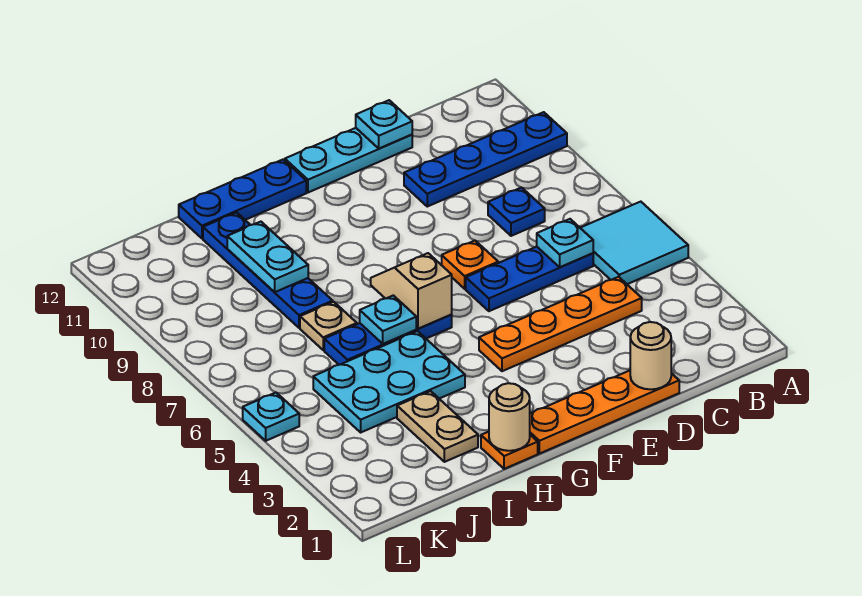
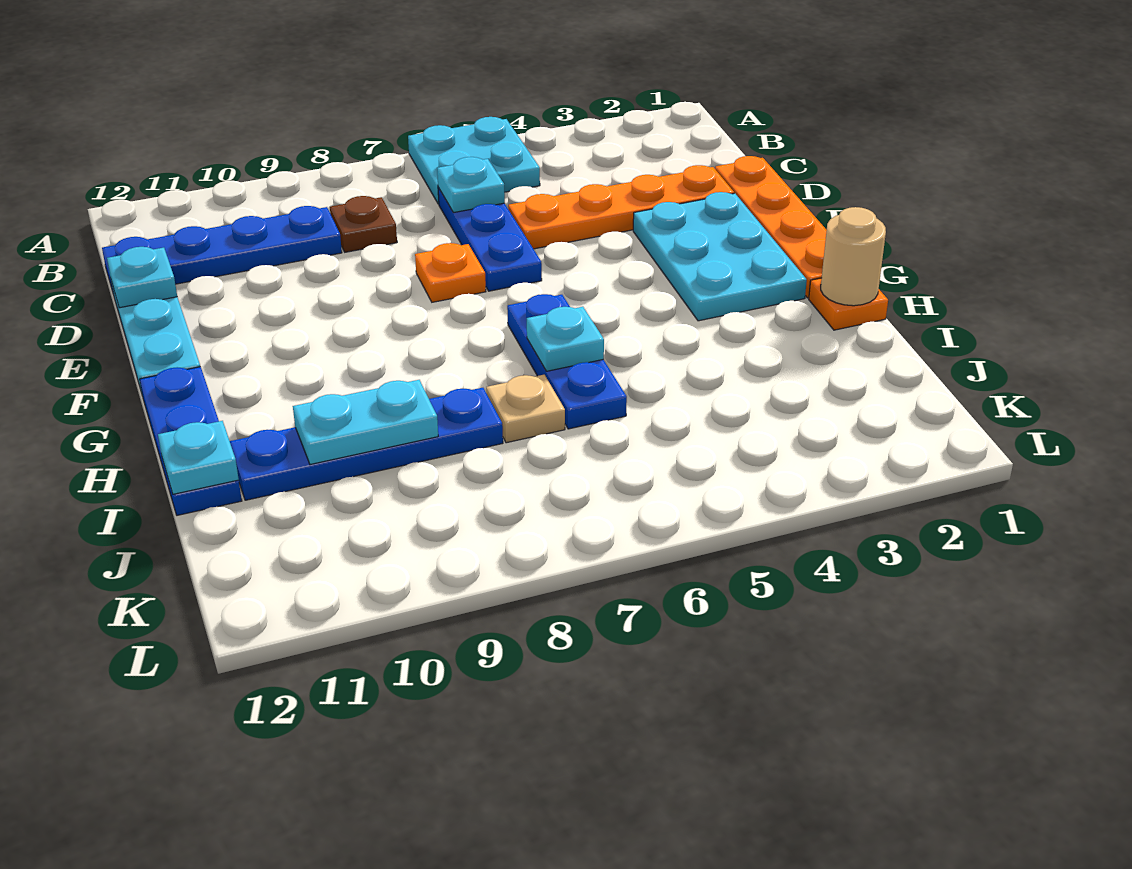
cyan tile A5:B6 level 1 -> cyan plate A5:B6 level 1
blue plate A10:D10 level 1 -> blue plate C9:C12 level 1
orange plate C4:F4 level 1 -> orange plate D2:D5 level 1
blue plate C8 level 1 -> brown plate C8 level 1
tan round brick D1 level 2 -> none
tan slope G6:G7 level 2 top 6 -> none
cyan plate H4:J5 level 1 -> cyan plate E2:G3 level 1
tan plate I2:I3 level 1 -> none
cyan plate L5 level 1 -> cyan plate I12 level 2

